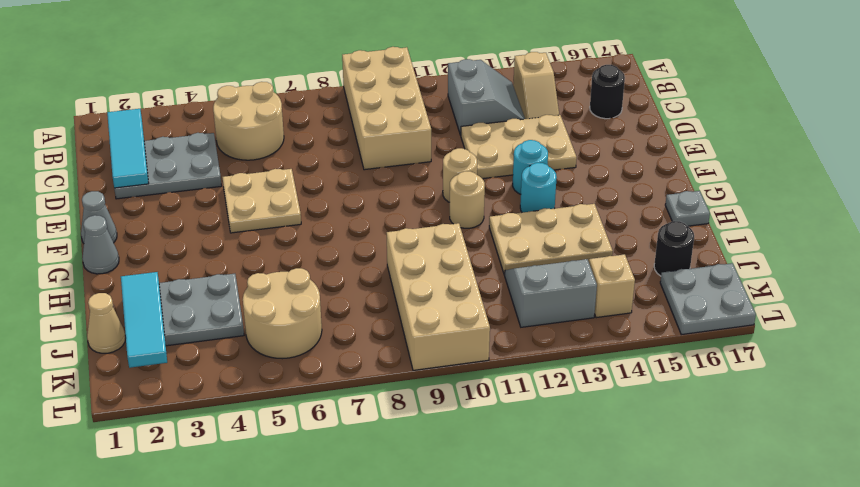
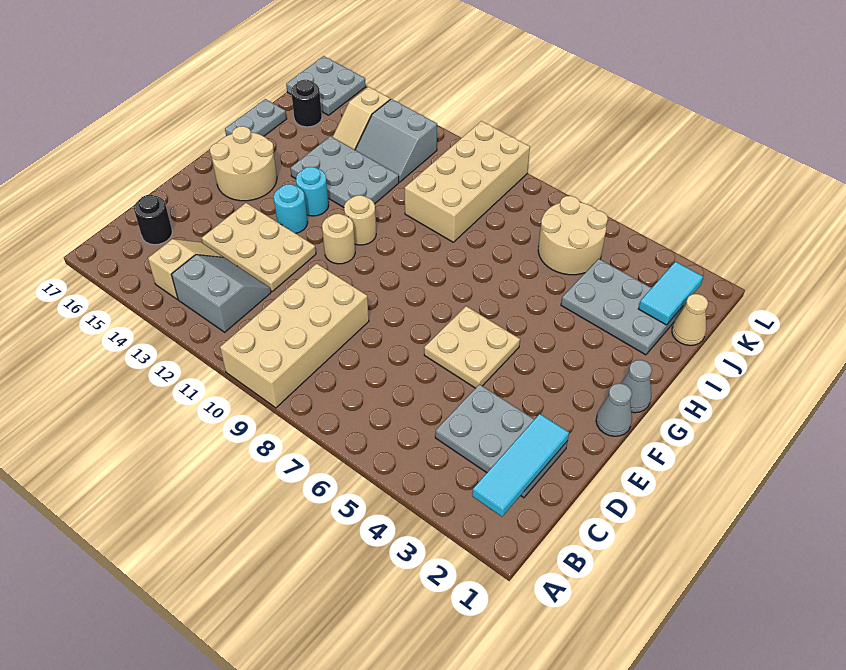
tan round brick B5:C6 level 1 -> tan round brick F15:G16 level 1
grey slope B12:C13 level 1 top 12 -> grey slope B12:C13 level 1 top B
tan plate H12:I14 level 1 -> grey plate H12:I14 level 1
grey plate H17 level 1 -> grey plate H17:I17 level 1
cyan tile I2:K2 level 2 -> cyan tile J2:K2 level 2

